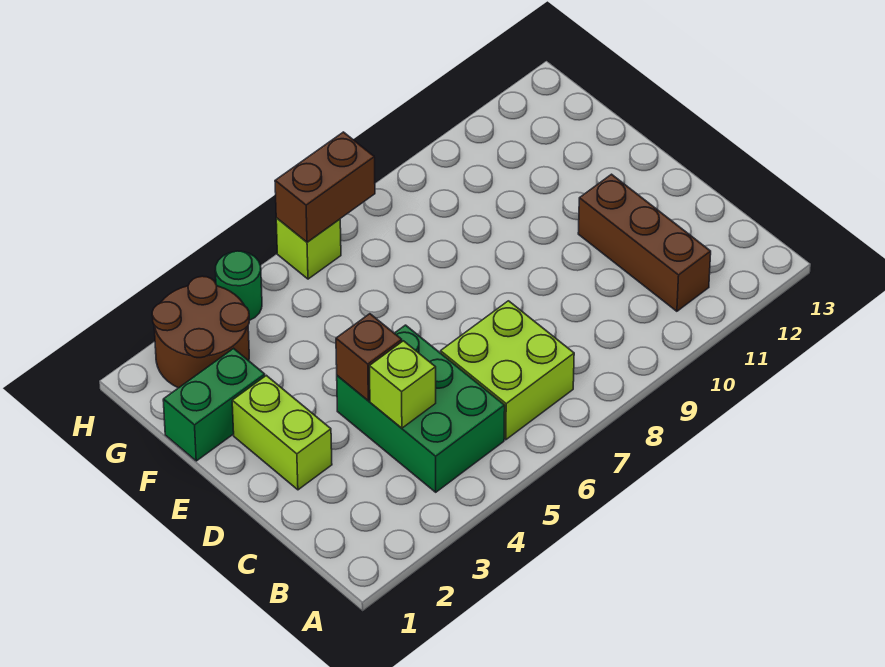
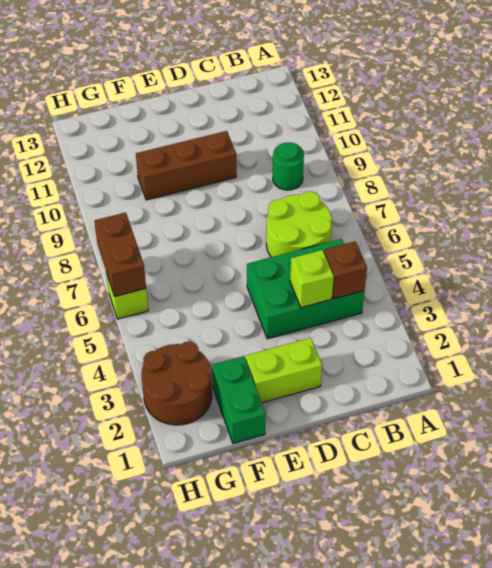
lime brick B6:C7 level 1 -> lime round brick B6:C7 level 1
brown brick B11:D11 level 1 -> brown brick D10:F10 level 1
brown brick D4 level 2 -> brown brick B4 level 2
green round brick H4 level 1 -> green round brick B9 level 1

